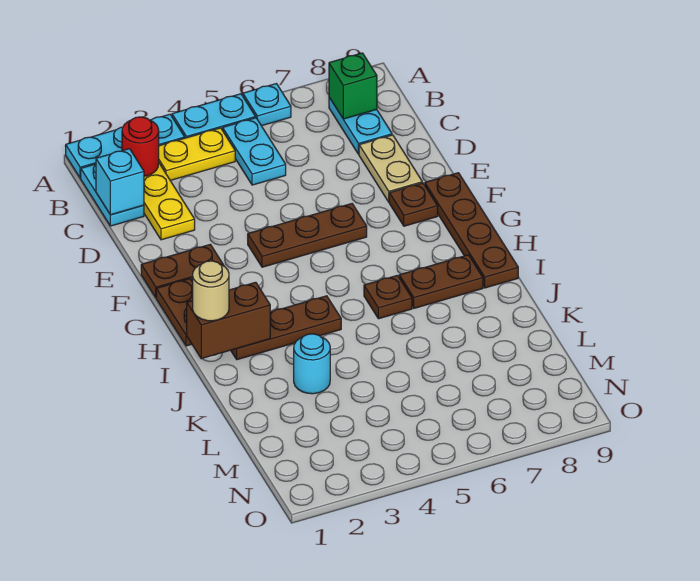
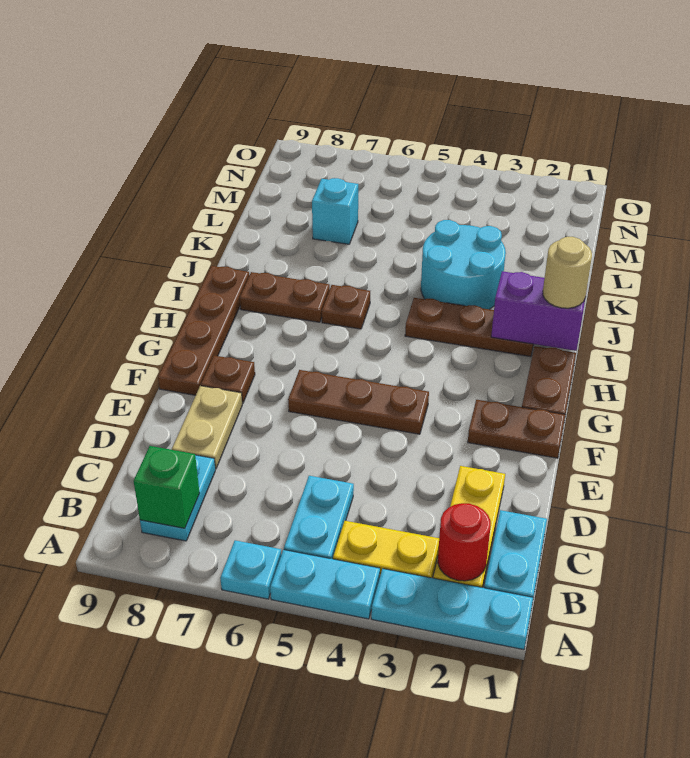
cyan brick C1 level 2 -> cyan brick L7 level 1
brown brick I1:I2 level 2 -> purple brick I1:I2 level 2
cyan round brick K3 level 1 -> cyan round brick J3:K4 level 1

